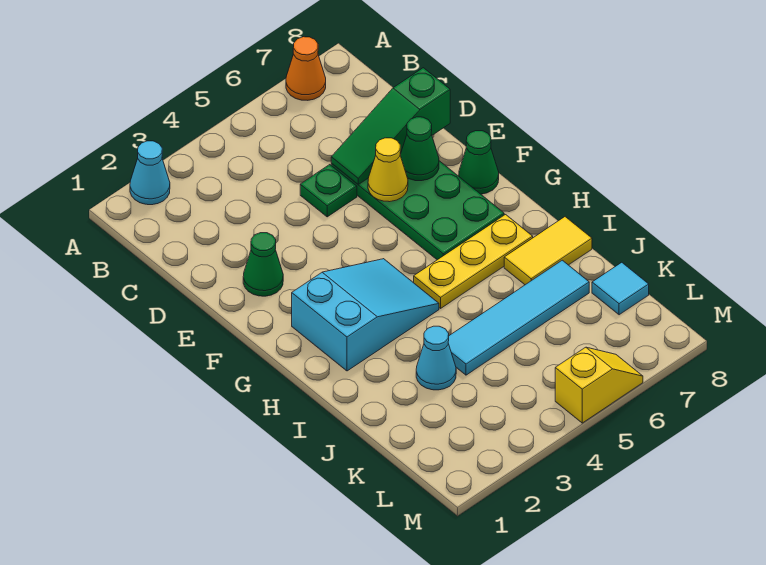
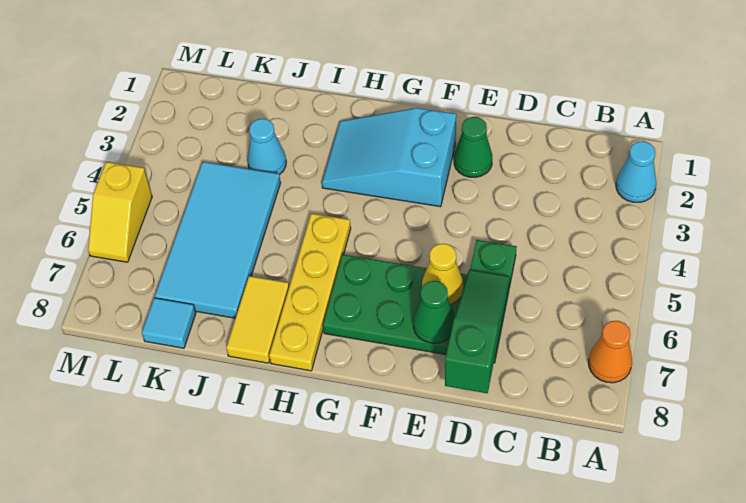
green cone F8 level 1 -> none
cyan slope G2:H4 level 1 top 2 -> cyan slope F2:H3 level 1 top F
yellow plate H5:H7 level 1 -> yellow plate H5:H8 level 1
cyan tile J4:J7 level 1 -> cyan tile J4:K7 level 1

